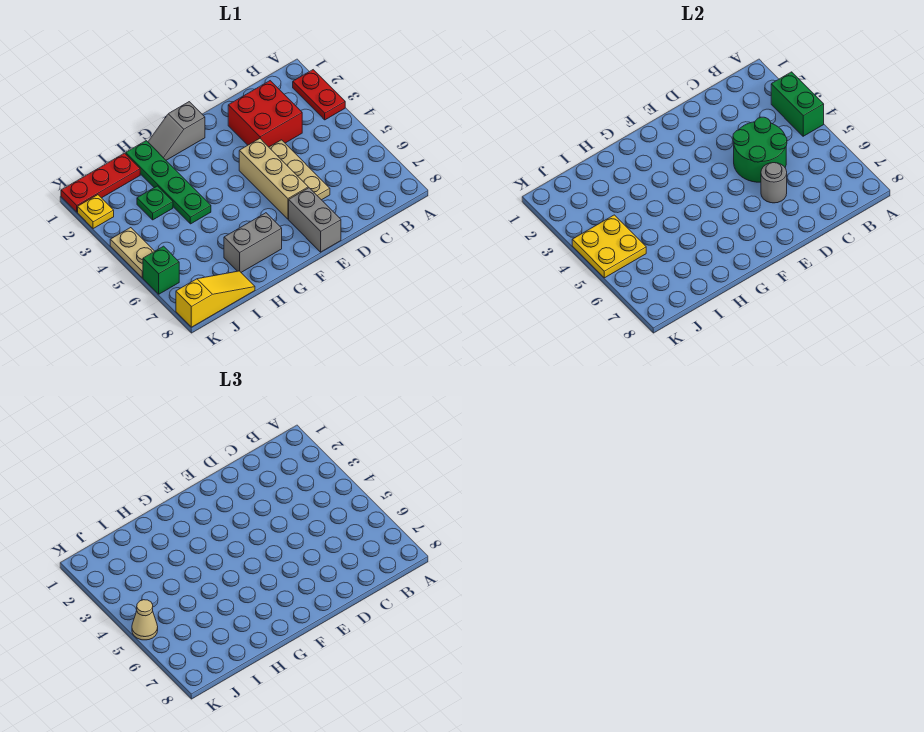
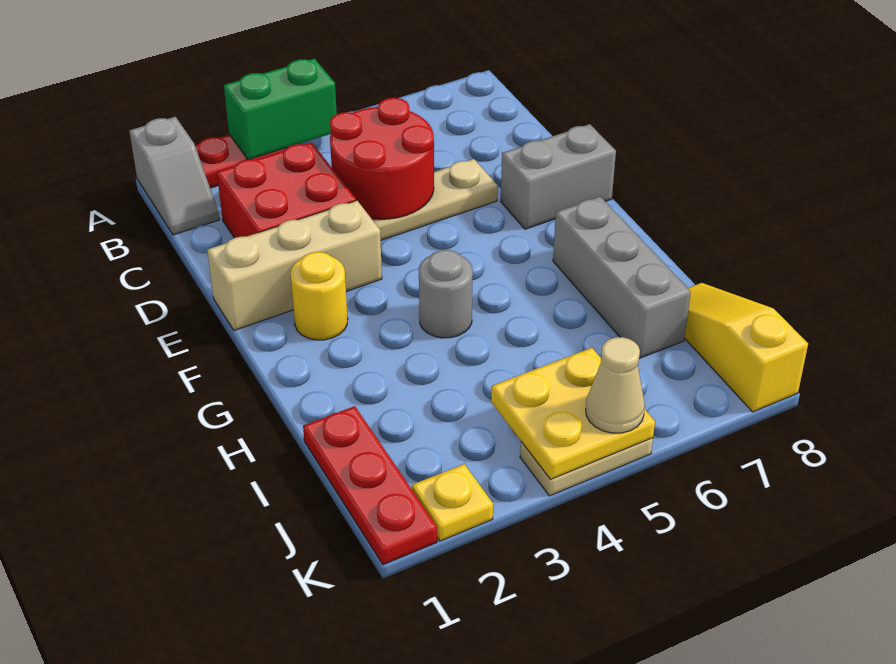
green round brick C4:D5 level 2 -> red round brick C4:D5 level 2
grey round brick D6 level 2 -> grey round brick G4 level 1
tan brick E4:E6 level 1 -> tan brick E1:E3 level 1
grey slope F1:G1 level 1 top F -> grey slope A1:B1 level 1 top A
none -> yellow round brick F2 level 1
grey brick G7:H7 level 1 -> grey brick G7:I7 level 1
green plate H1:H4 level 1 -> none
green plate I3 level 1 -> none
green brick K6 level 1 -> none

